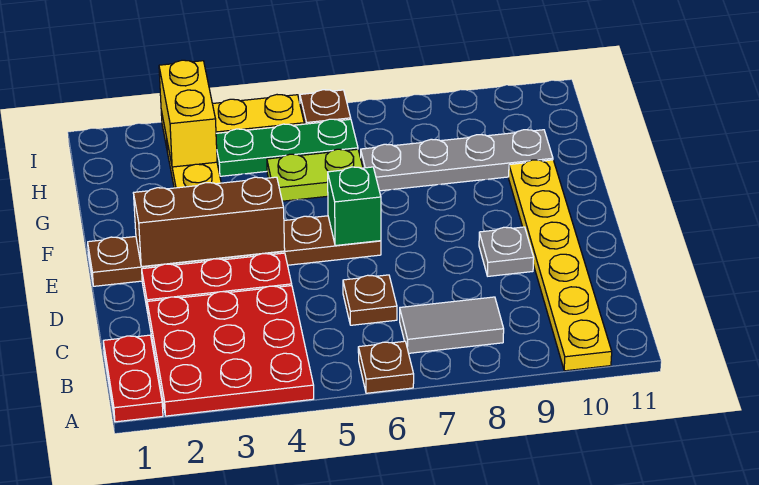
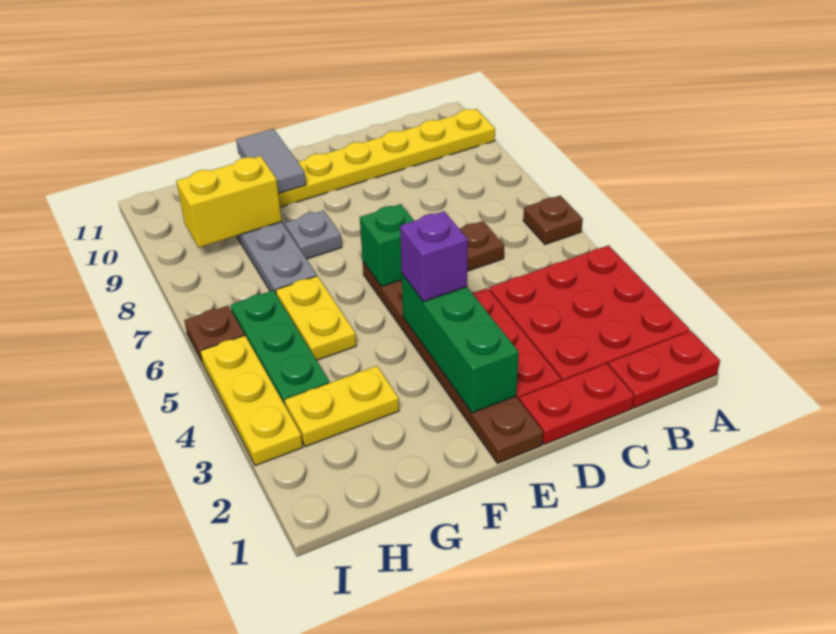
grey tile B7:B8 level 1 -> grey tile F10:F11 level 2
none -> red plate C1:D1 level 1
grey plate D9 level 1 -> grey plate F8 level 1
brown brick E2:E4 level 2 -> green brick E2:E4 level 2
none -> purple brick E4 level 3
lime plate G5:G6 level 1 -> yellow plate G5:G6 level 1
yellow brick H3:I3 level 2 -> yellow brick G9:H9 level 2

